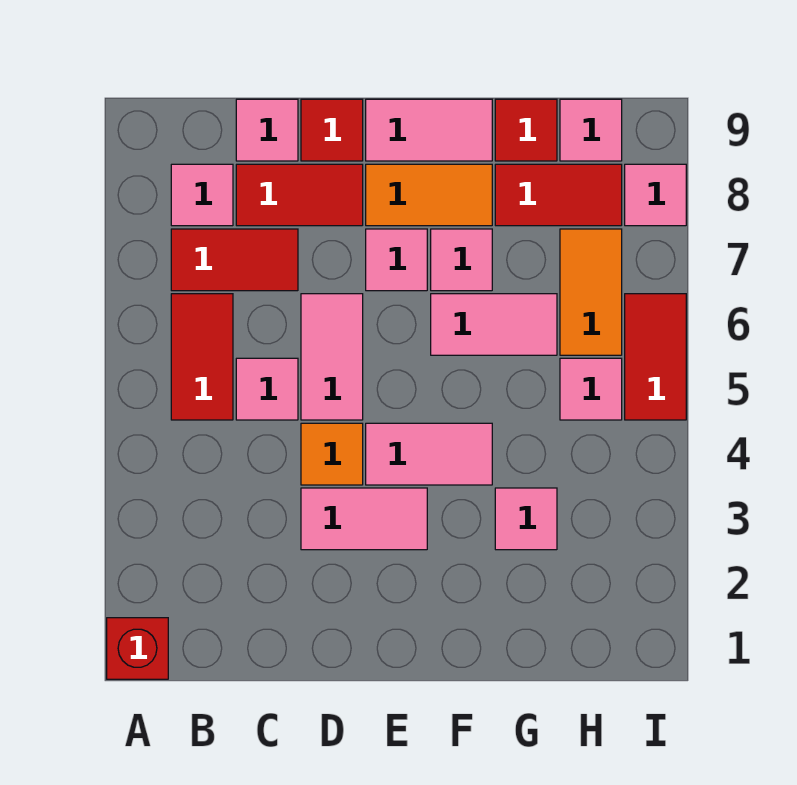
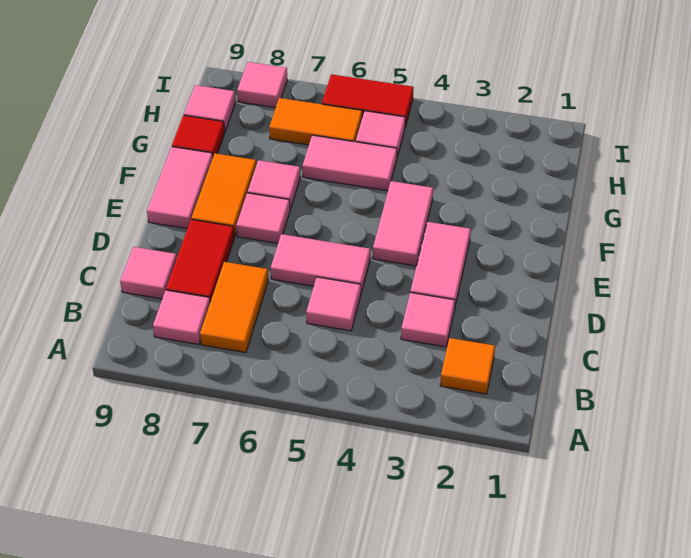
red brick A1 level 1 -> none
red tile B5:B6 level 1 -> none
red tile B7:C7 level 1 -> orange tile B7:C7 level 1
orange tile D4 level 1 -> orange tile B2 level 1
red tile D9 level 1 -> none
pink tile F6:G6 level 1 -> pink tile G5:G6 level 1
pink tile G3 level 1 -> pink tile C3 level 1
red tile G8:H8 level 1 -> none

